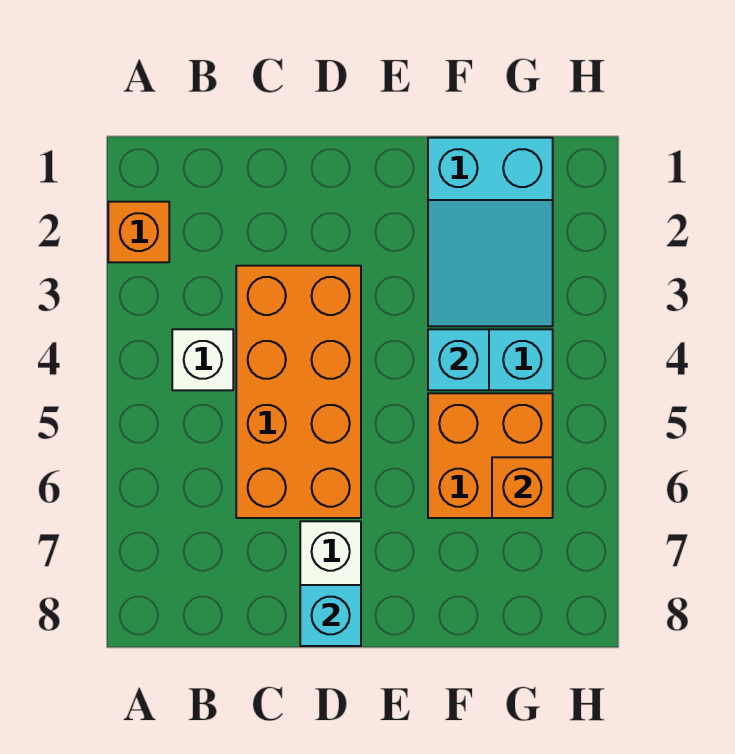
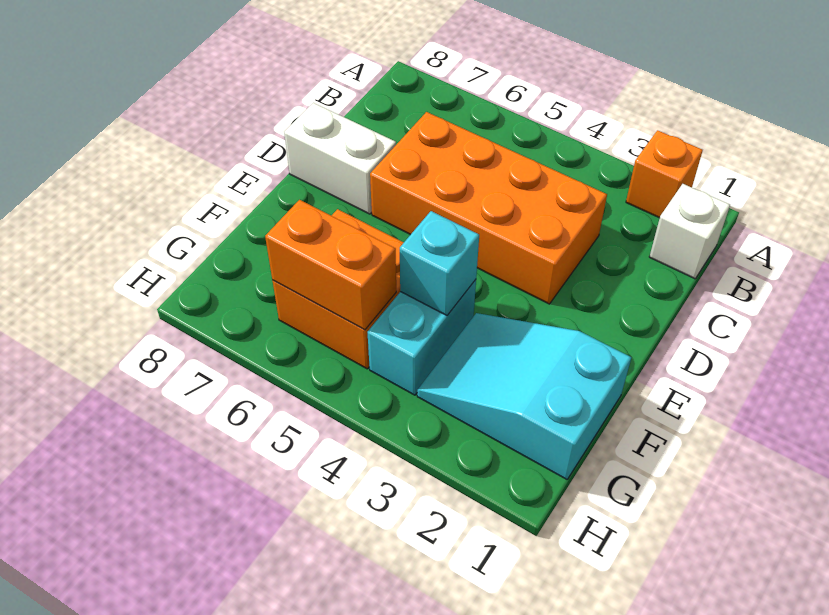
white brick B4 level 1 -> white brick B1 level 1
cyan brick D8 level 2 -> none
orange brick G6 level 2 -> orange brick G5:G6 level 2

